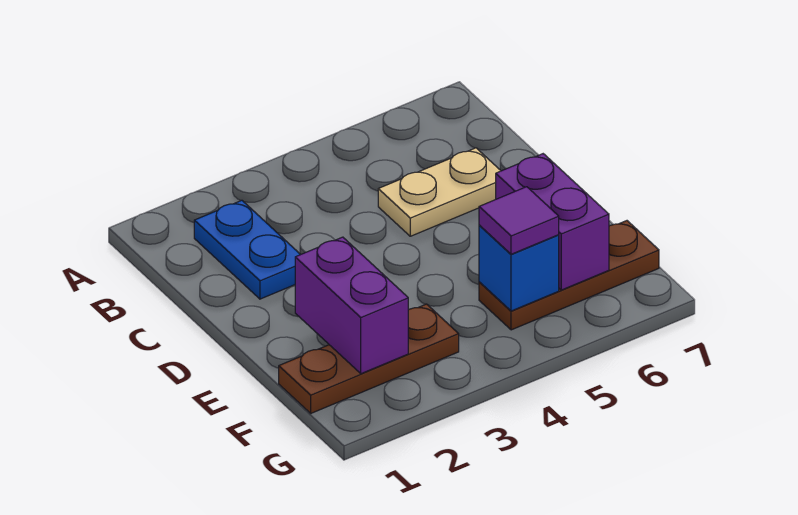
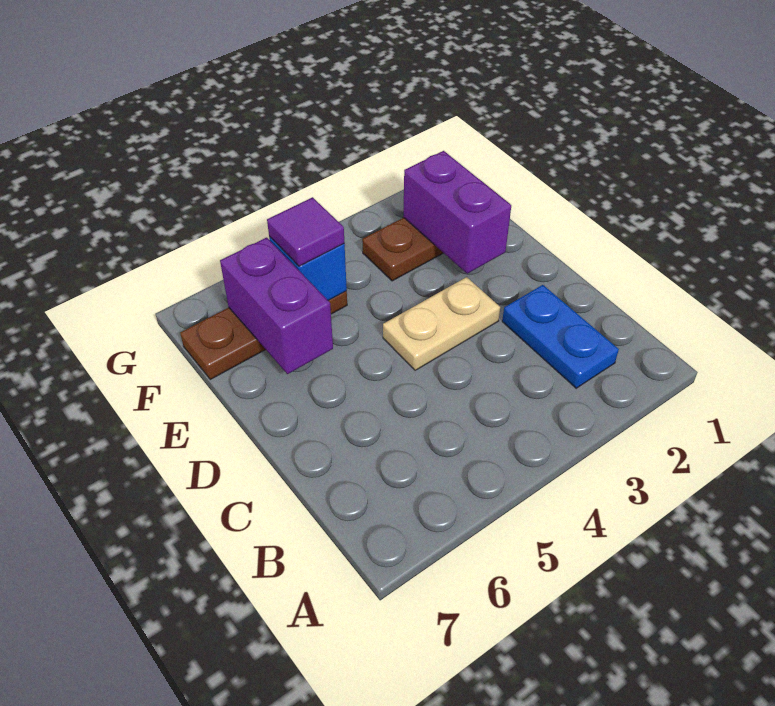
tan plate C5:C6 level 1 -> tan plate D3:D4 level 1

